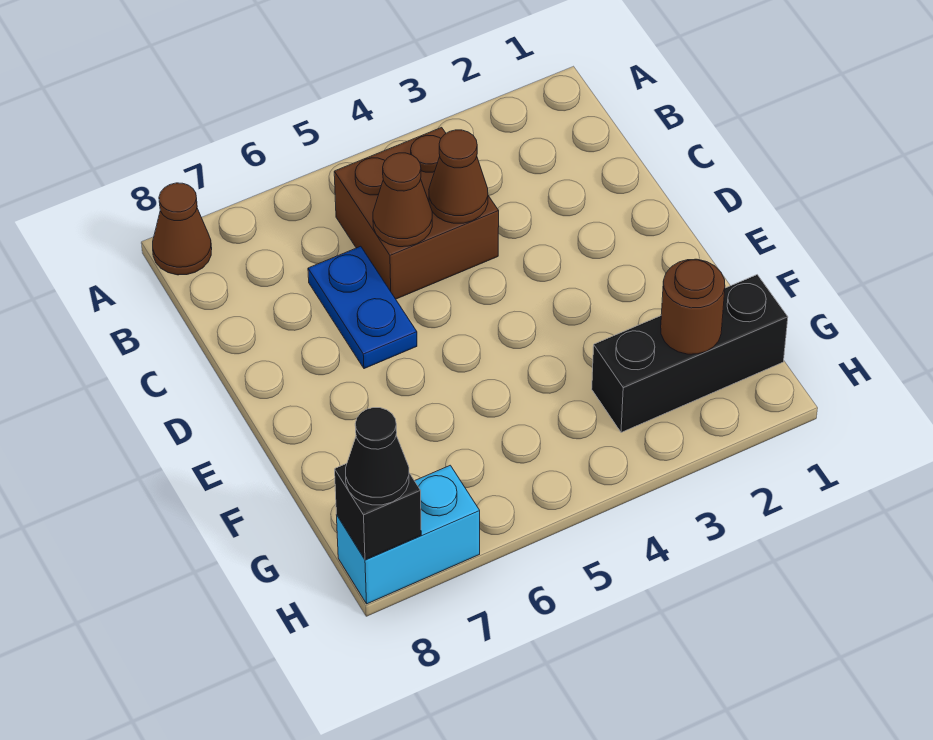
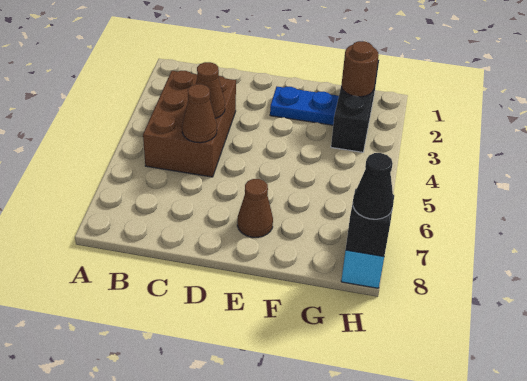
brown cone A8 level 1 -> brown cone E7 level 1
brown brick B4:C5 level 1 -> brown brick B3:C5 level 1
blue plate C6:D6 level 1 -> blue plate E2:F2 level 1

